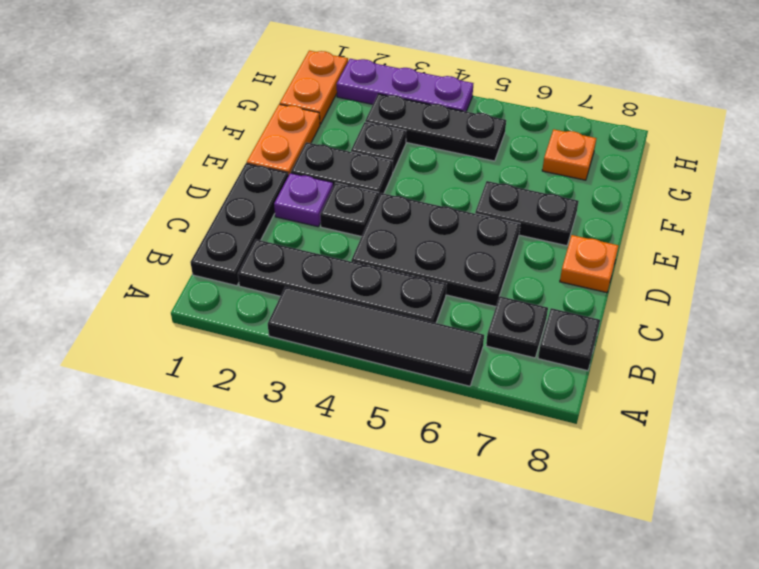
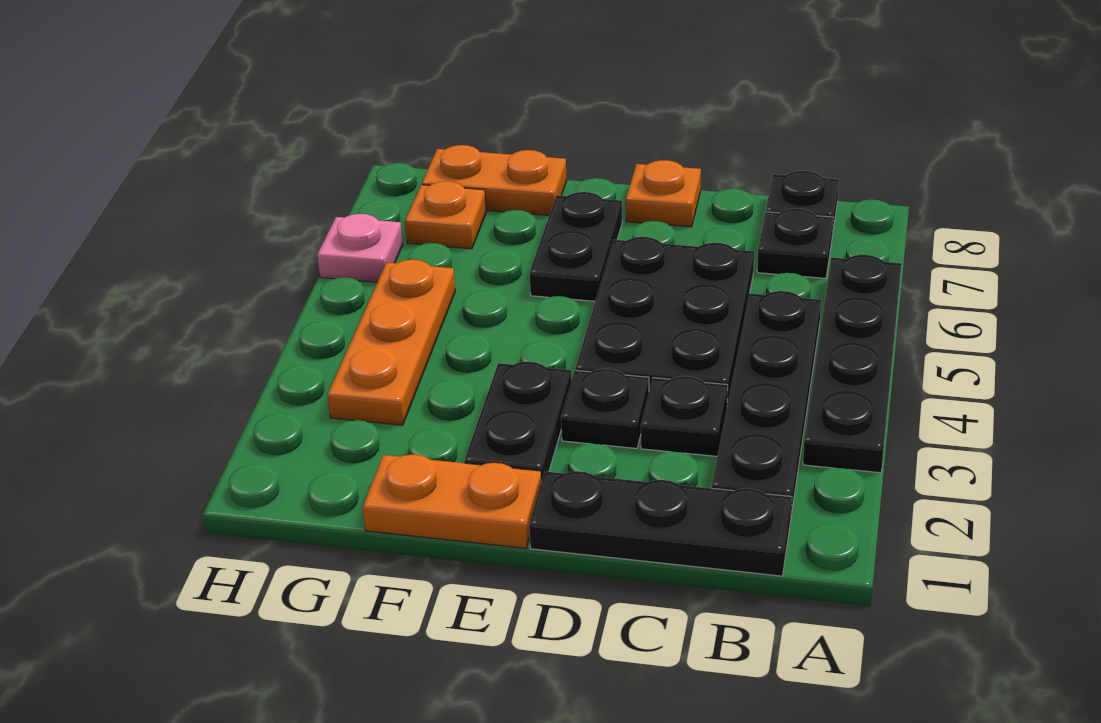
black tile A3:A6 level 1 -> black plate A3:A6 level 1
purple plate D2 level 1 -> none
black plate F3 level 1 -> black plate C3 level 1
orange plate G1:H1 level 1 -> orange plate F8:G8 level 1
black plate G3:G5 level 1 -> orange plate G3:G5 level 1
purple plate H2:H4 level 1 -> none
none -> pink plate H6 level 1

